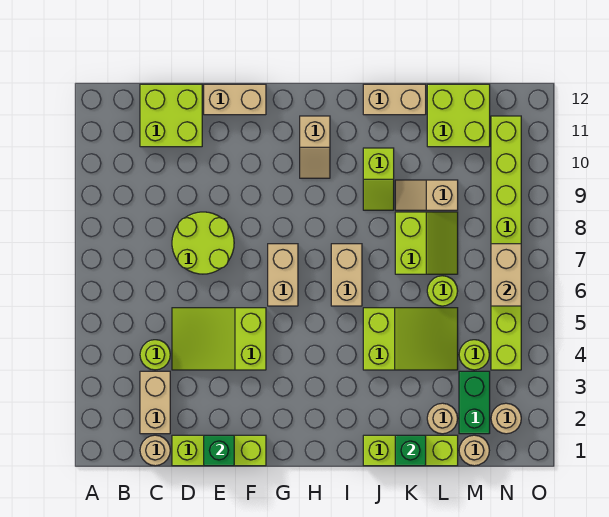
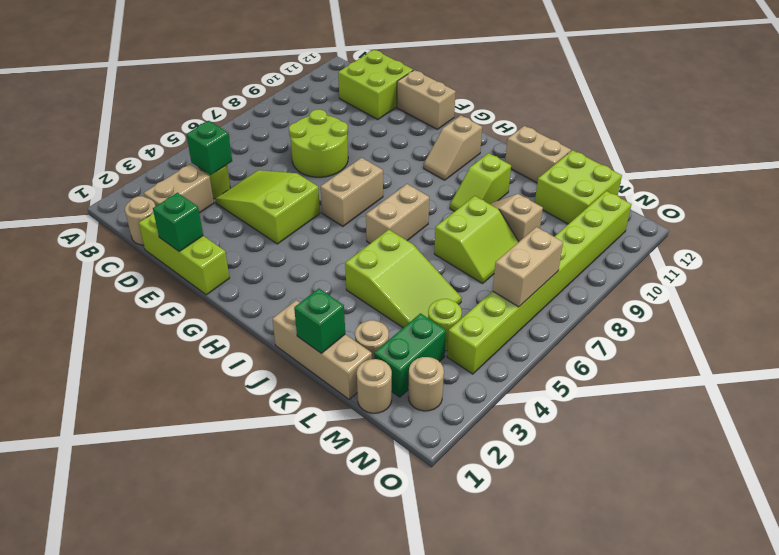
none -> green brick C4 level 2
lime brick J1:L1 level 1 -> tan brick J1:L1 level 1
lime round brick L6 level 1 -> none

